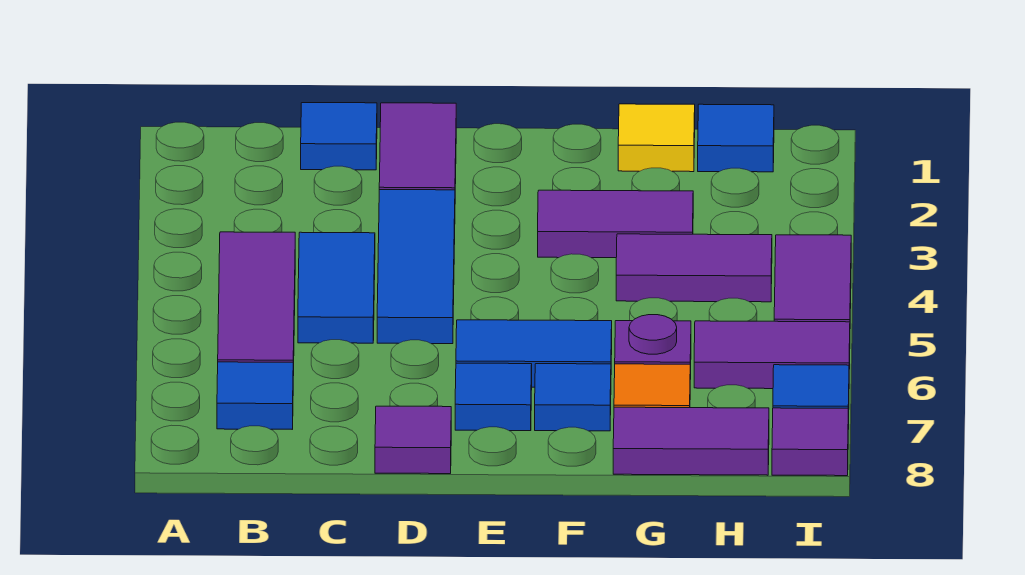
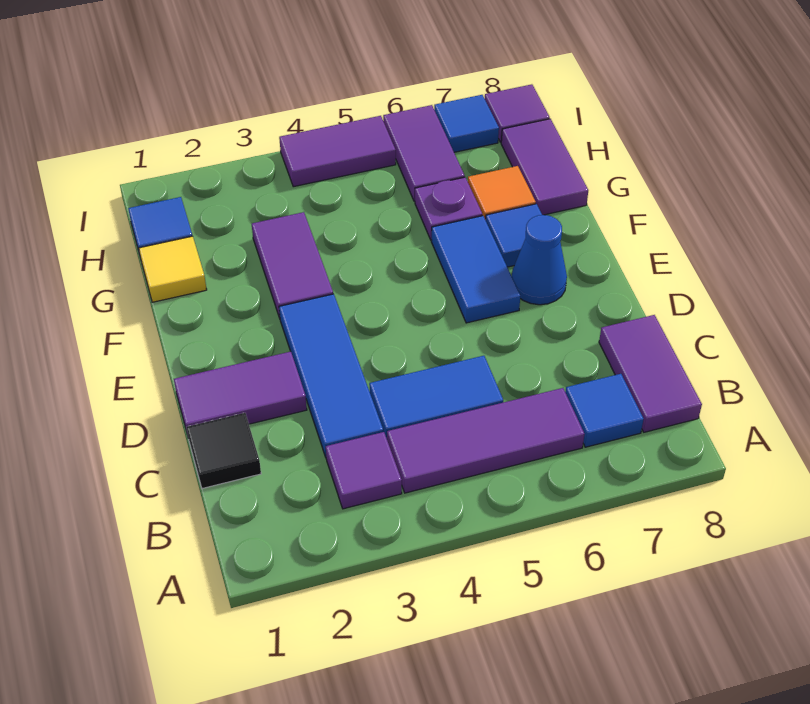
blue tile C1 level 1 -> black tile C1 level 1
blue tile D3:D5 level 1 -> blue tile C3:E3 level 1
purple tile D8 level 1 -> purple tile B3 level 1
blue tile E7 level 1 -> blue cone E7 level 1
purple tile G4:H4 level 1 -> purple tile B8:C8 level 1

